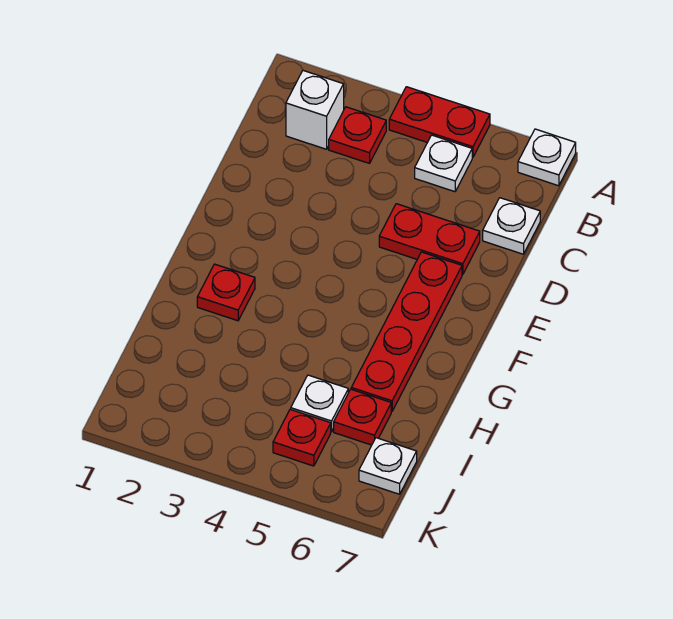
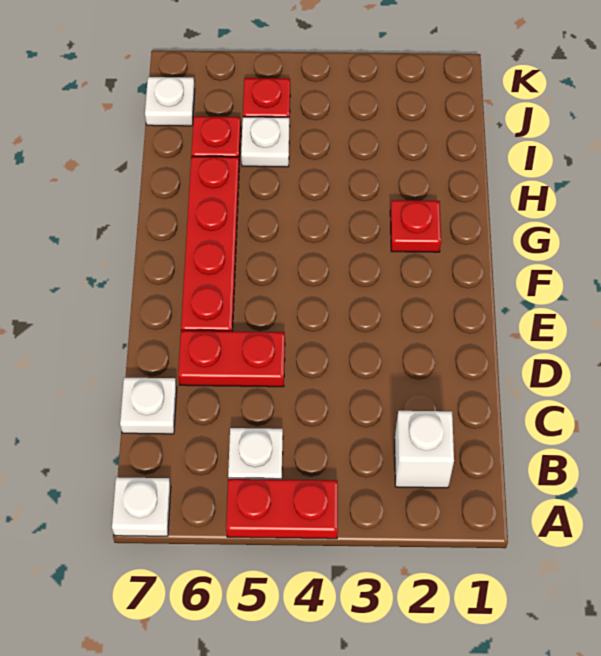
red plate B3 level 1 -> none

